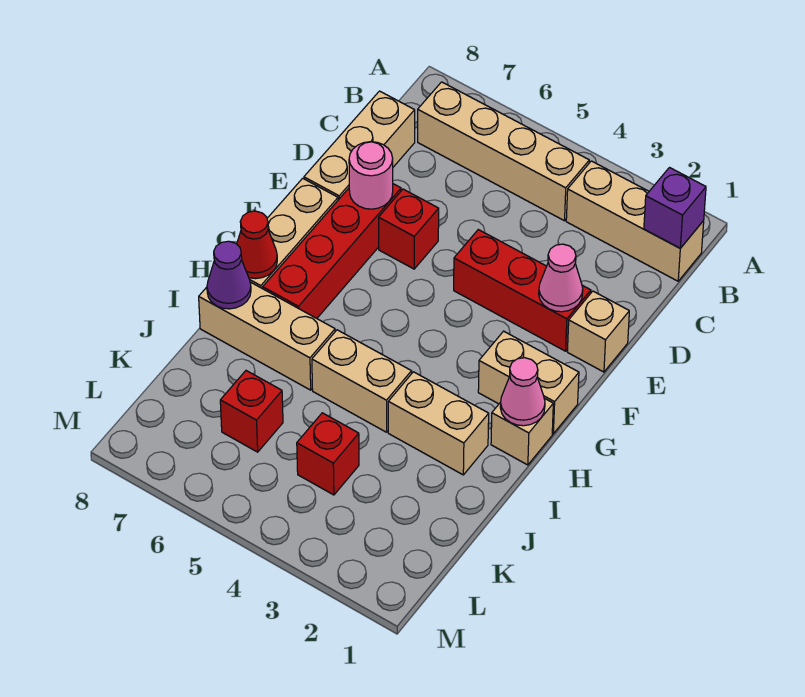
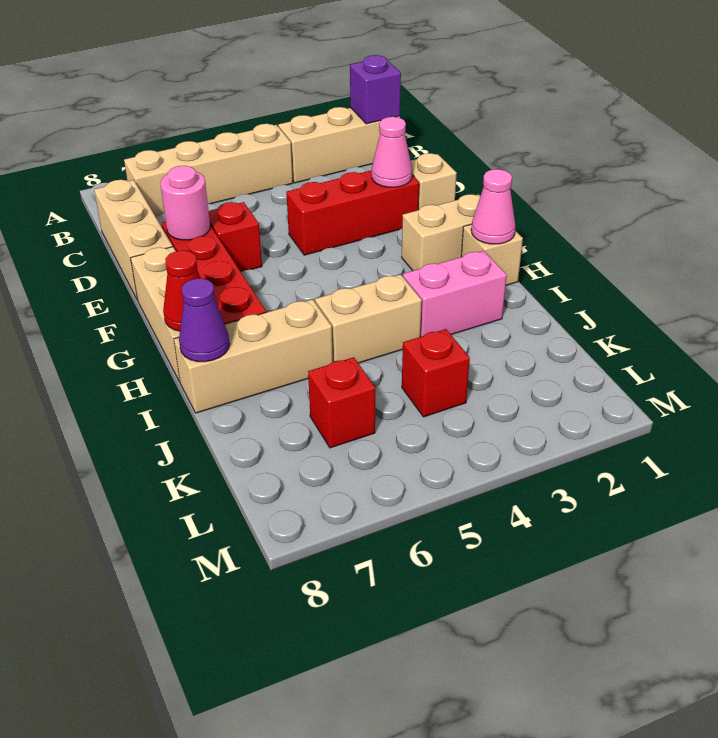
tan brick I2:I3 level 1 -> pink brick I2:I3 level 1

